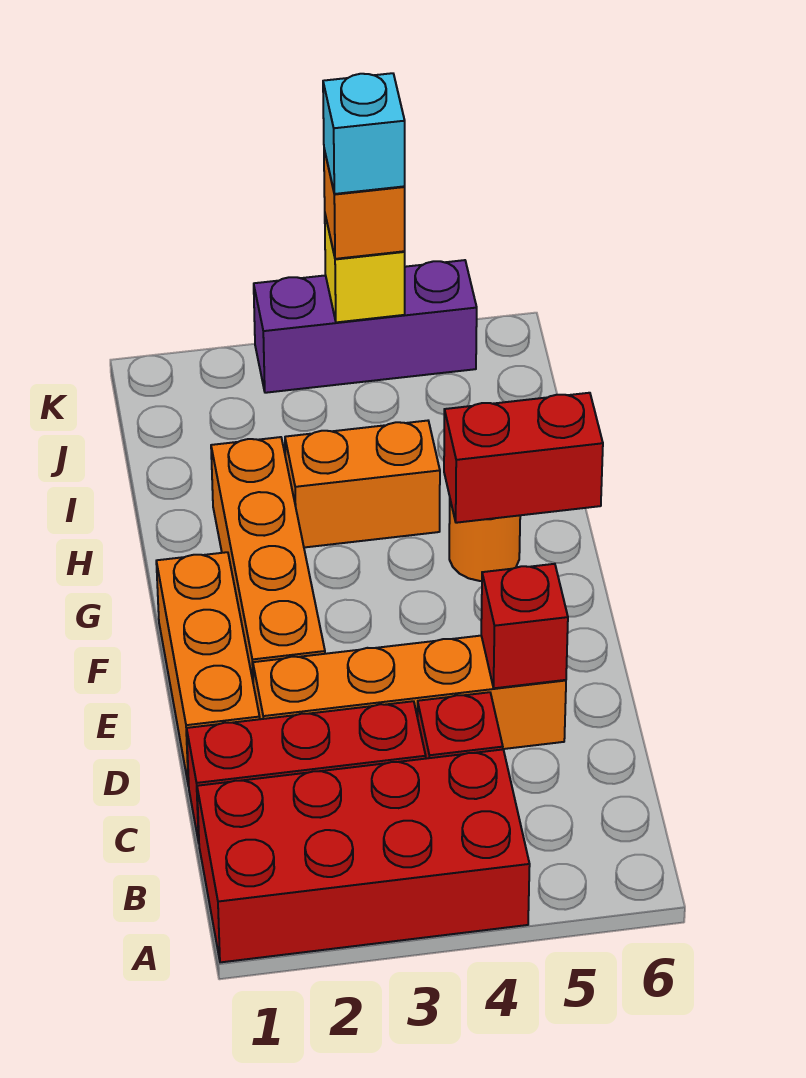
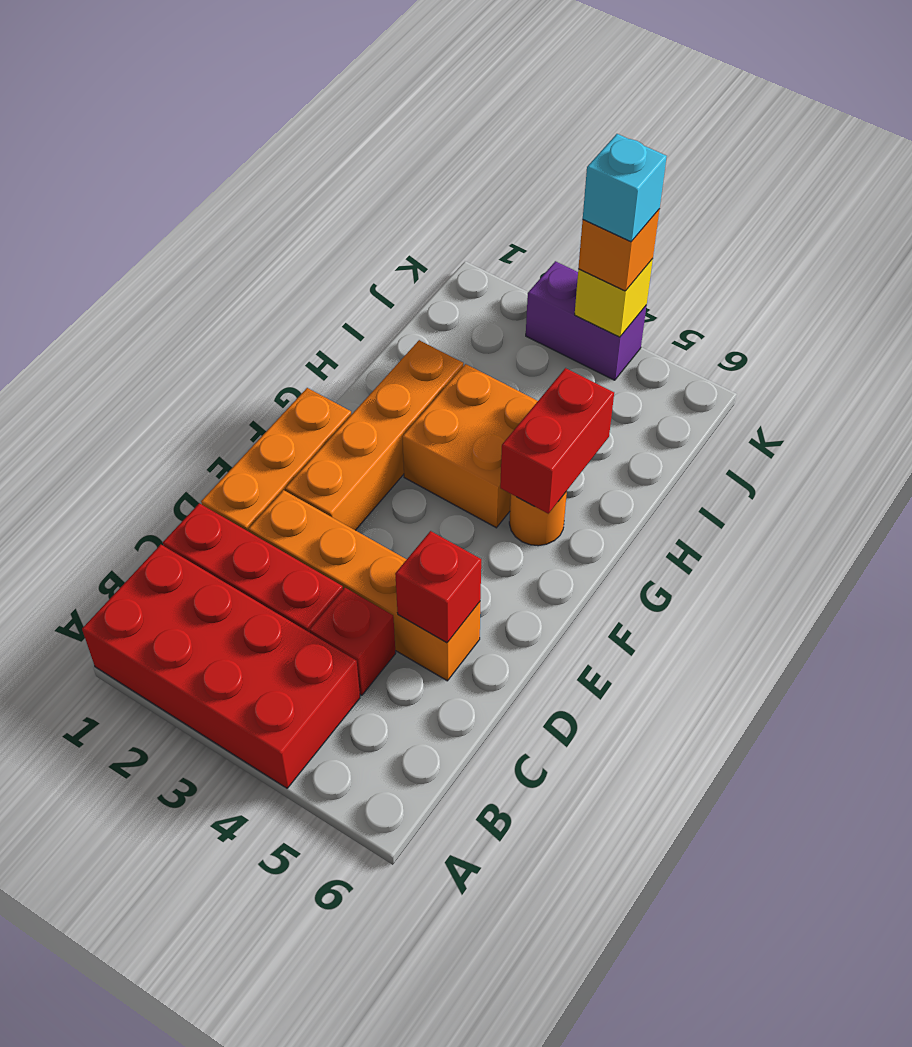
red brick G5:G6 level 2 -> red brick G5:H5 level 2
orange brick H3:H4 level 1 -> orange brick G3:H4 level 1
purple brick K3:K5 level 1 -> purple brick K3:K4 level 1

